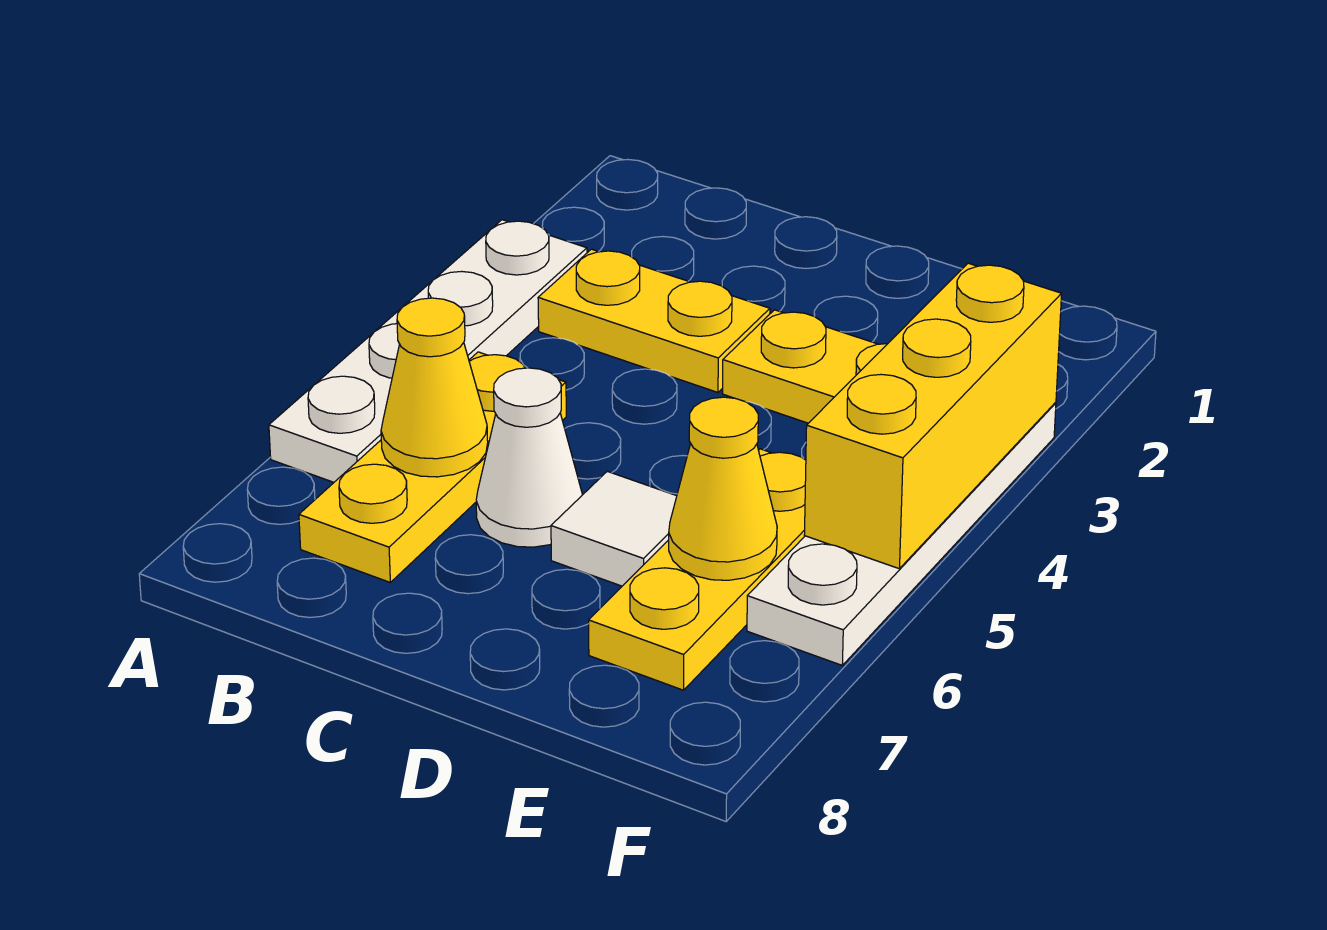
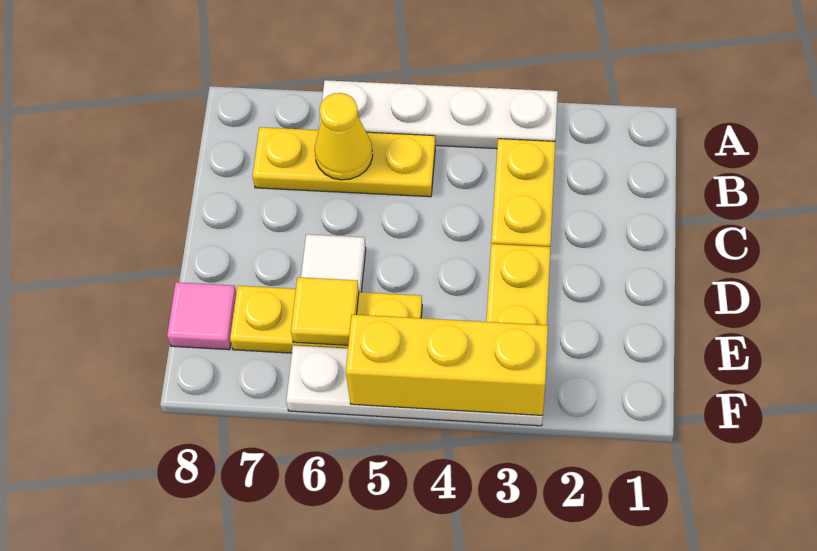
white cone C6 level 1 -> none
yellow cone E6 level 2 -> yellow tile E6 level 2
none -> pink tile E8 level 1

